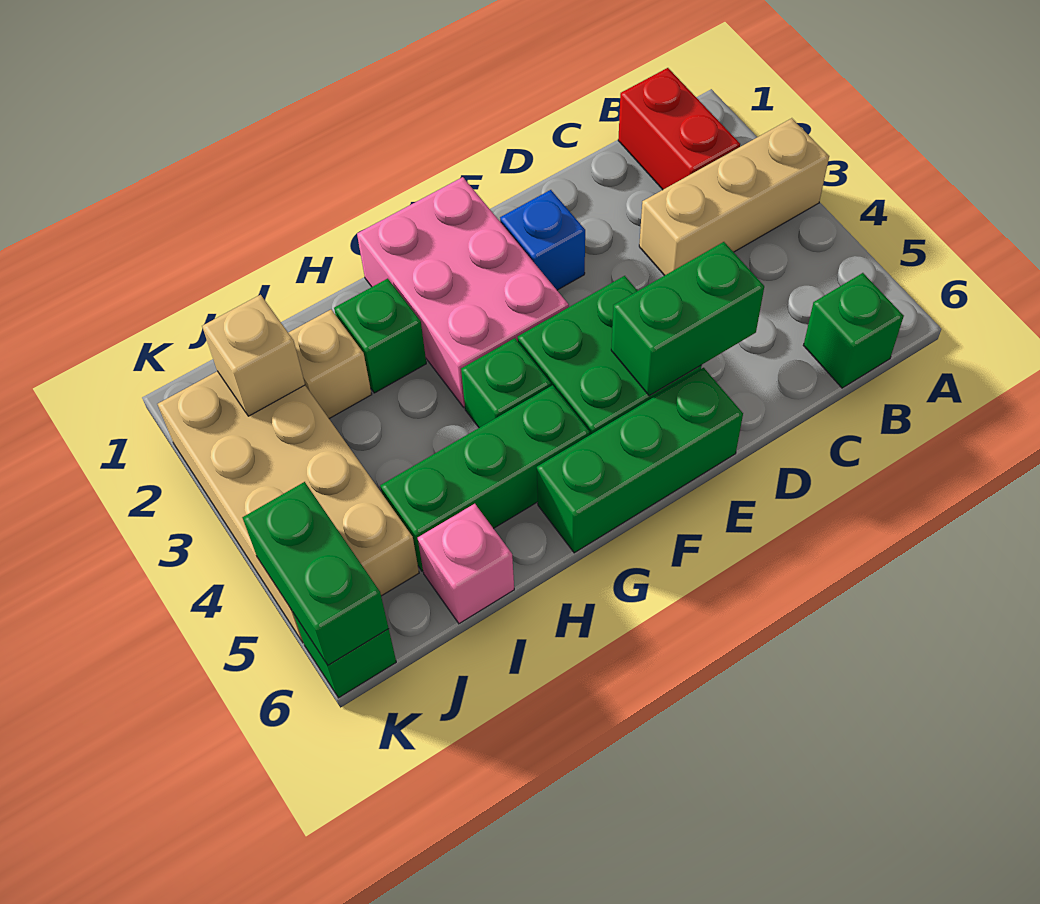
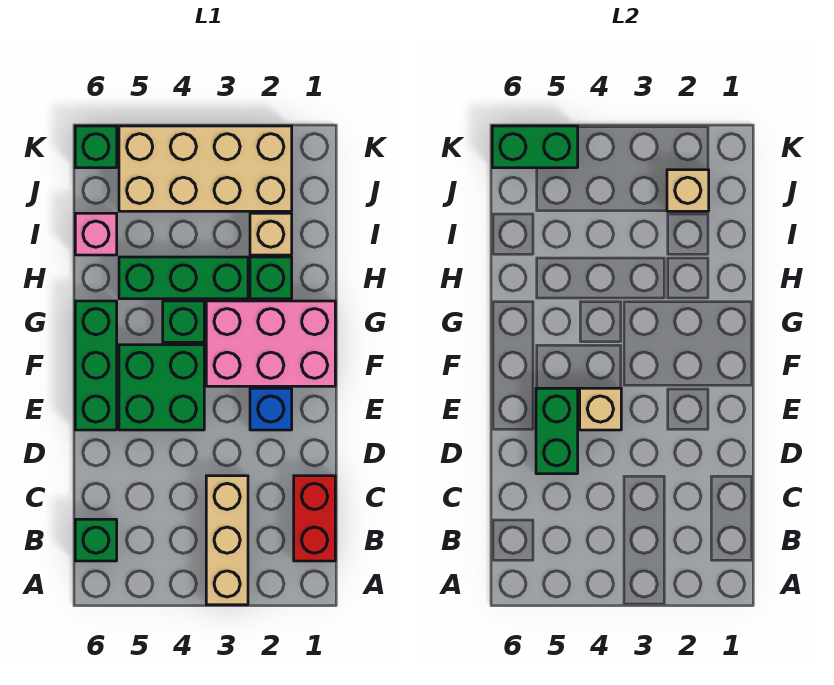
red brick B1:B2 level 1 -> red brick B1:C1 level 1
none -> tan brick E4 level 2
green brick G5:I5 level 1 -> green brick H3:H5 level 1

